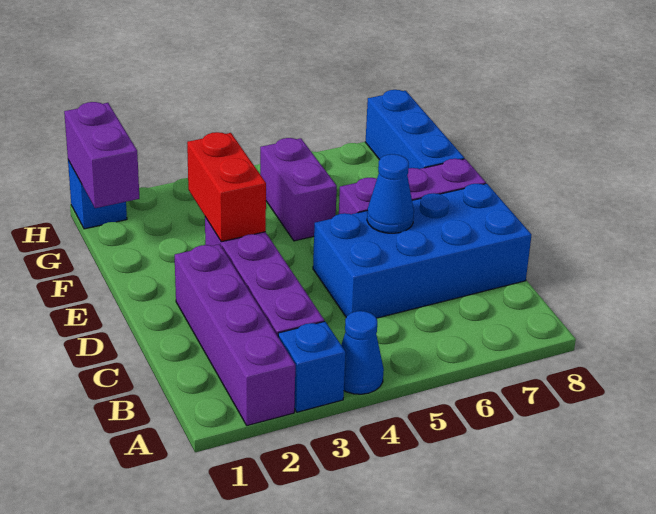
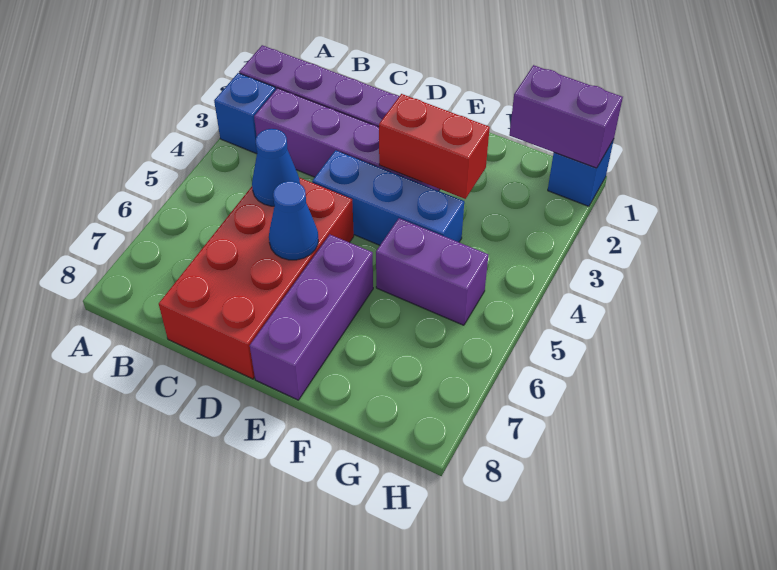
blue cone A4 level 1 -> blue cone C5 level 2
blue brick C5:D8 level 1 -> red brick C5:D8 level 1
blue brick F8:H8 level 1 -> blue brick D4:F4 level 1

